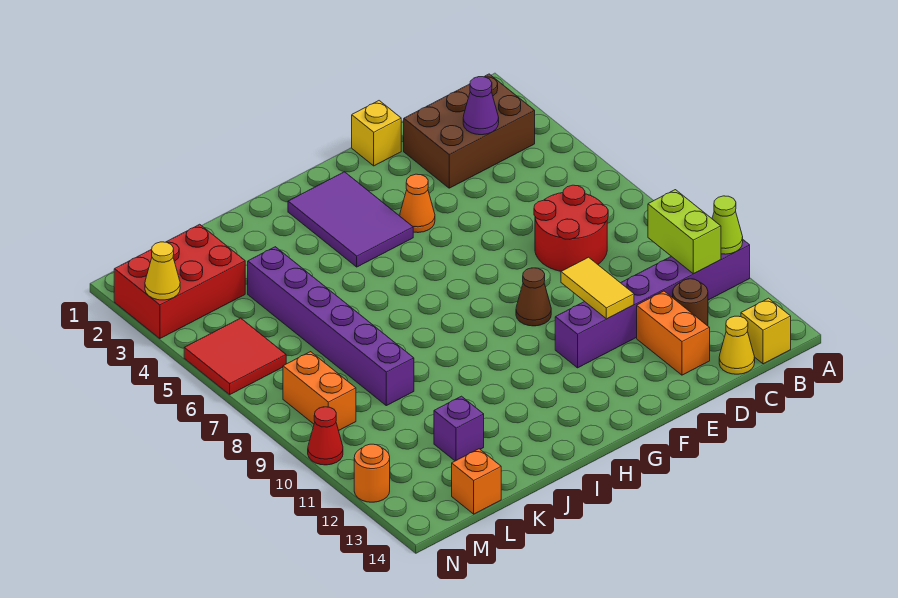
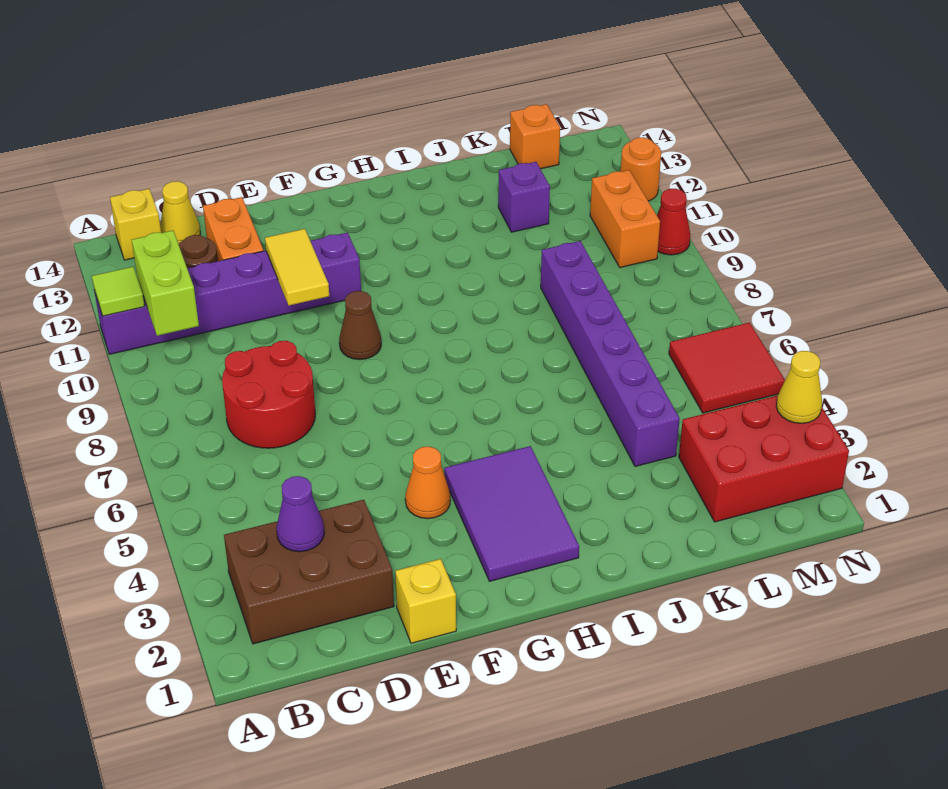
lime cone A11 level 2 -> lime tile A11 level 2
orange brick M8:M9 level 1 -> orange brick M10:M11 level 1

